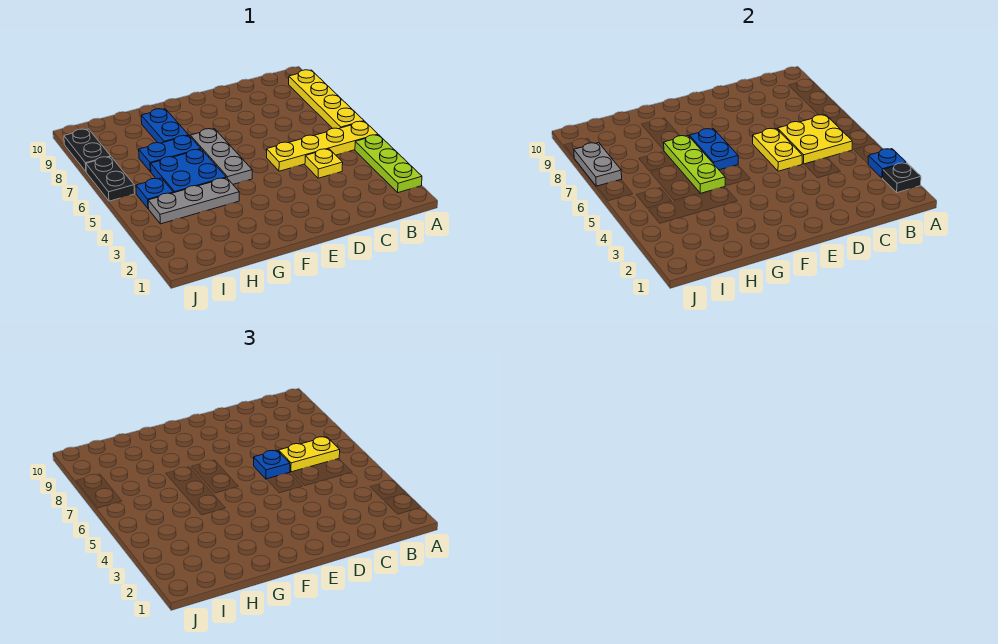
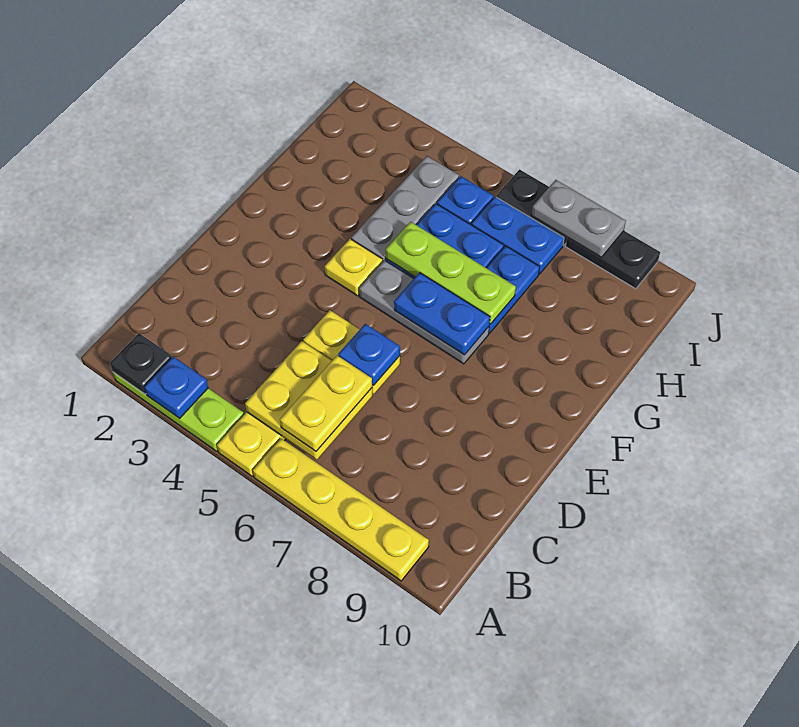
yellow plate C4 level 1 -> yellow plate F4 level 1
blue plate G8:G9 level 1 -> blue plate I6:I7 level 1

